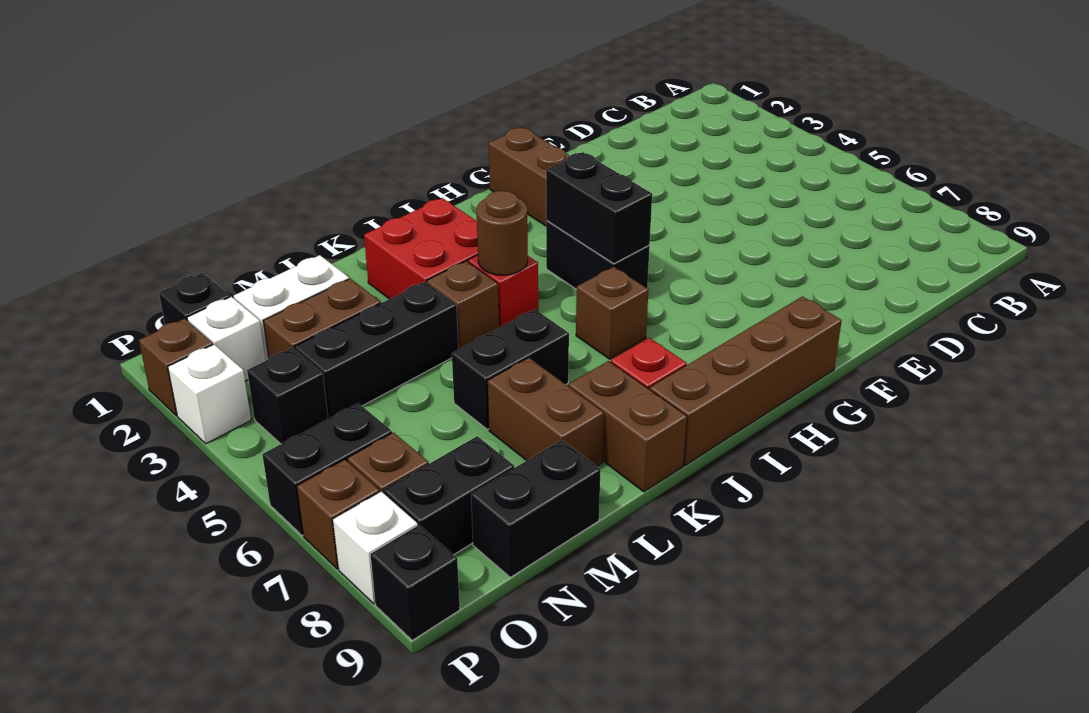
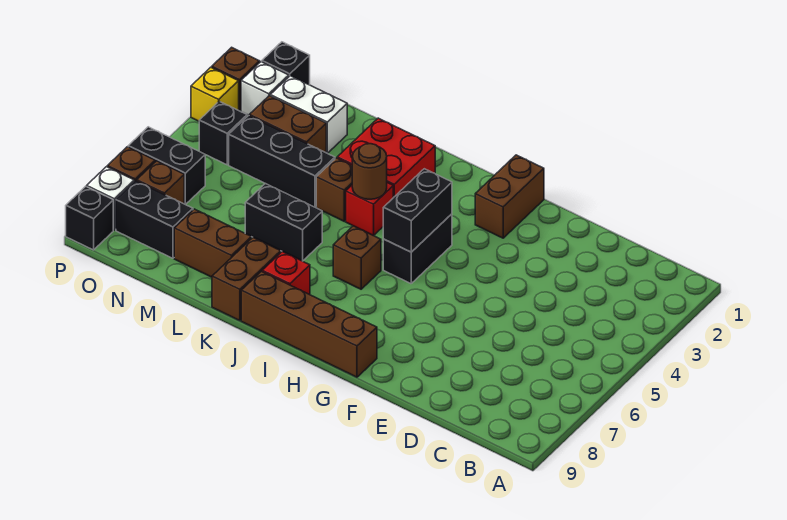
brown brick L7:L8 level 1 -> brown brick L8:M8 level 1
black brick M9:N9 level 1 -> none
white brick P3 level 1 -> yellow brick P3 level 1

